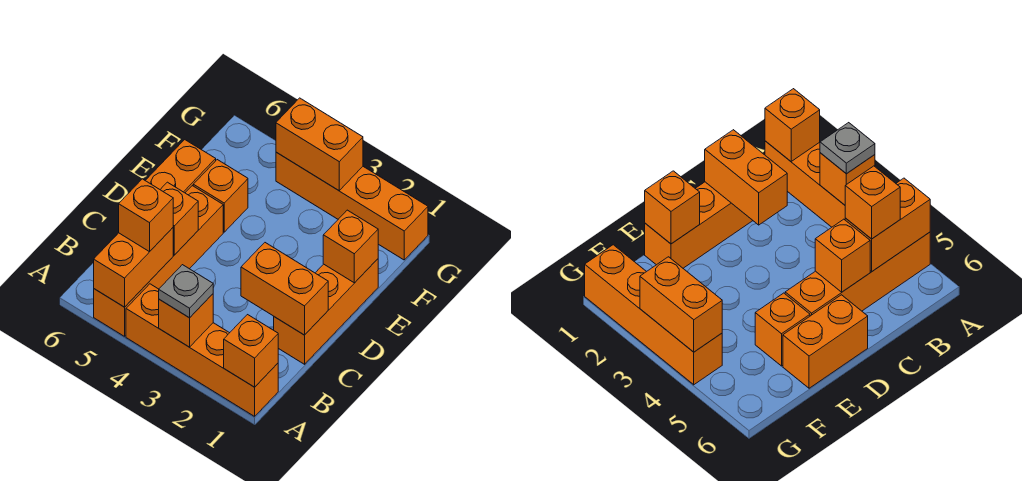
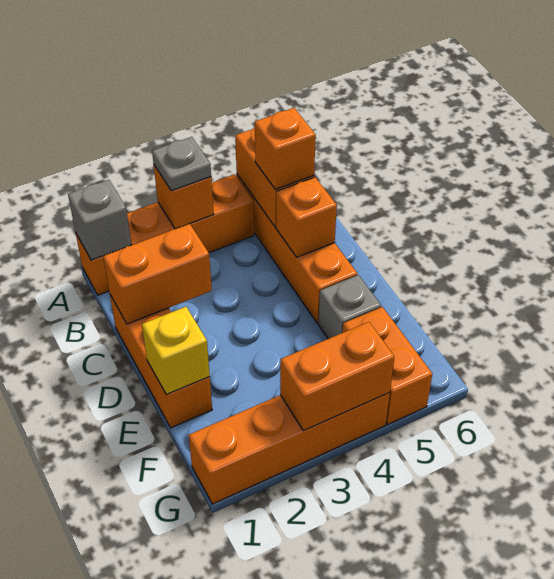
orange brick A1 level 2 -> grey brick A1 level 2
orange brick D6:E6 level 1 -> orange brick F5:G5 level 1
orange brick E1 level 2 -> yellow brick E1 level 2
orange brick E5 level 1 -> grey brick E5 level 1

